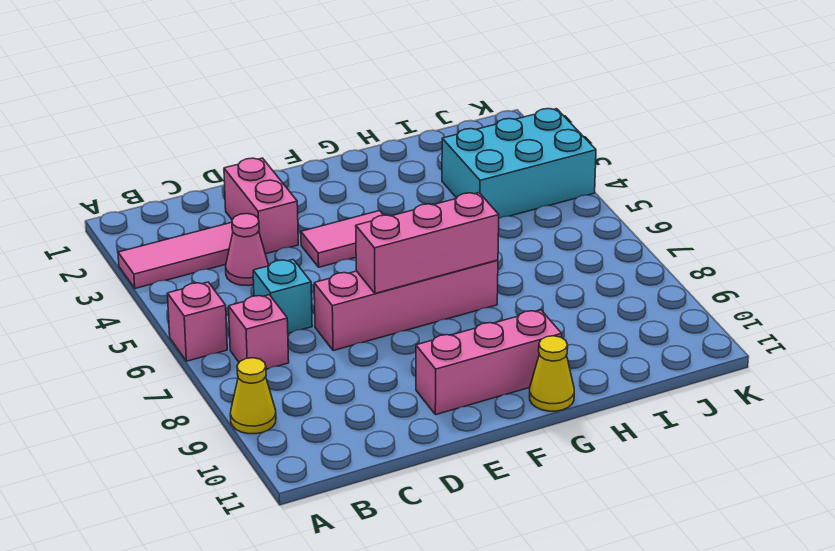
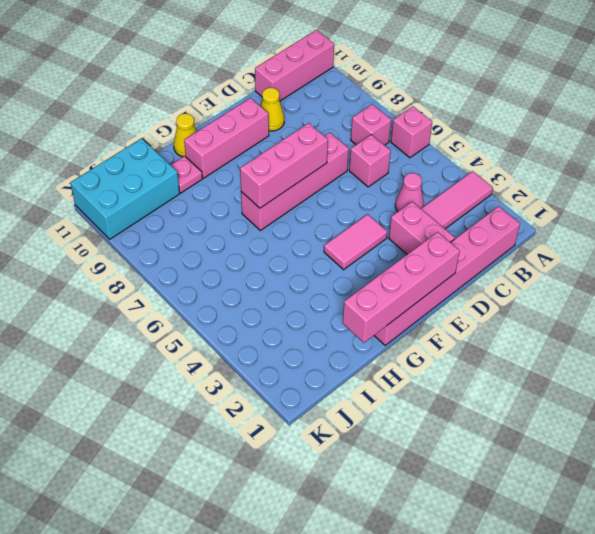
yellow cone A9 level 1 -> yellow cone D10 level 1
none -> pink brick A11:C11 level 1
none -> pink brick B1:G1 level 1
cyan brick C6 level 1 -> pink brick C6 level 1
none -> pink brick E1:H1 level 2
none -> pink plate H10 level 1
cyan brick I3:K4 level 1 -> cyan brick I10:K11 level 1

